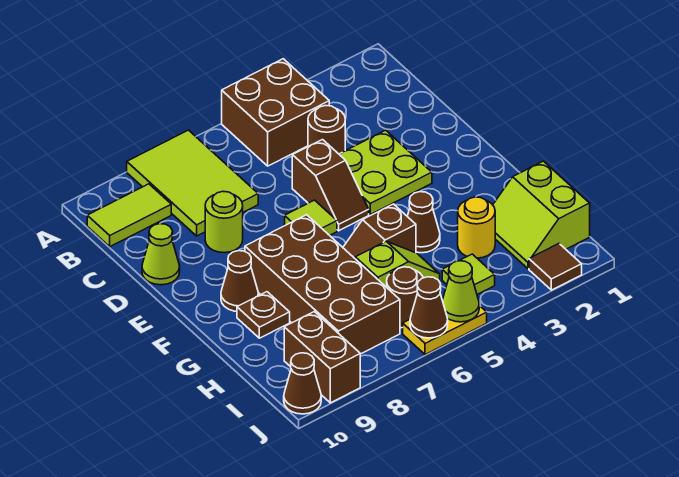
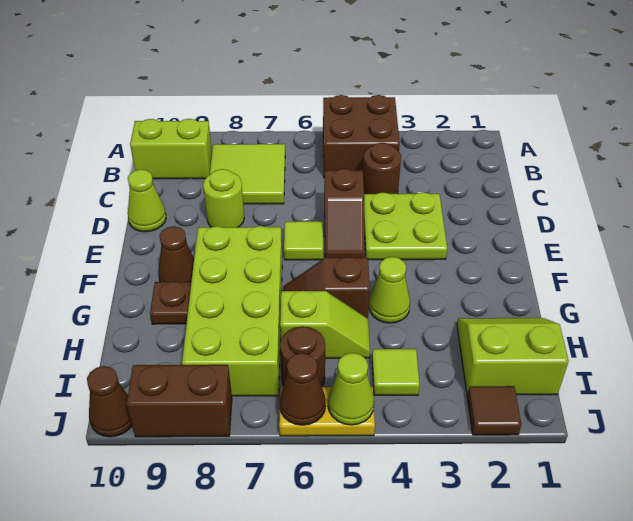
lime tile A7:C8 level 1 -> lime tile B7:C8 level 1
lime tile B9:B10 level 1 -> lime brick B9:B10 level 1
brown brick F7:I8 level 1 -> lime brick F7:I8 level 1
brown cone G4 level 1 -> lime cone G4 level 1
lime slope H1:I2 level 1 top 1 -> lime slope H1:I2 level 1 top I
yellow round brick H3 level 1 -> none
brown brick I9:J9 level 1 -> brown brick J8:J9 level 1

